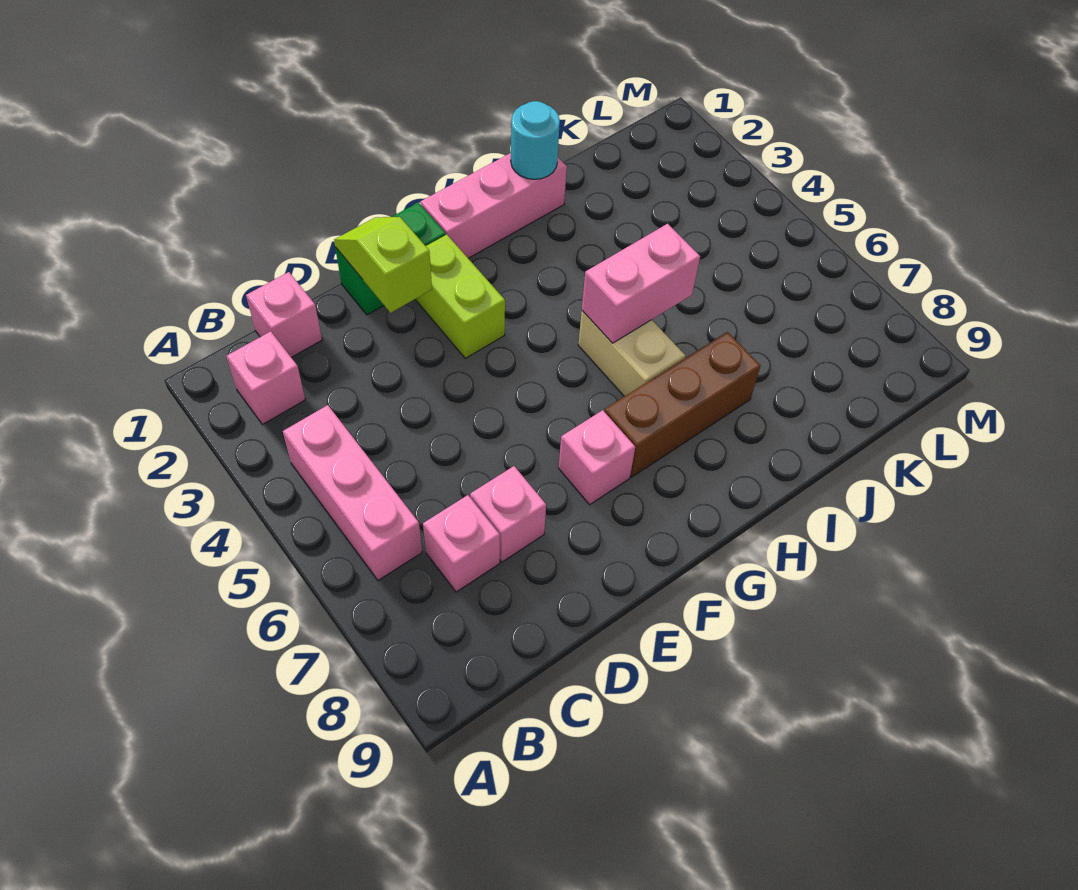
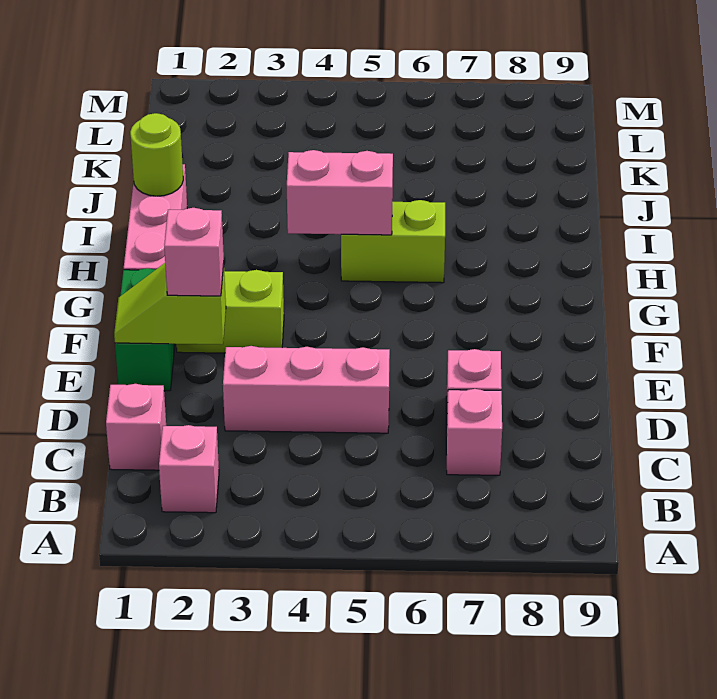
pink brick B4:B6 level 1 -> pink brick D3:D5 level 1
pink brick F7 level 1 -> pink brick E2 level 3
brown brick G7:I7 level 1 -> none
tan brick H5:H6 level 1 -> lime brick H5:H6 level 1
pink brick H5:I5 level 2 -> pink brick H4:H5 level 2
cyan round brick I1 level 2 -> lime round brick I1 level 2

